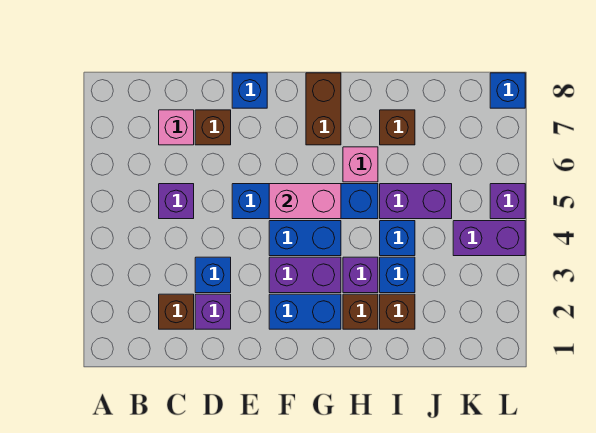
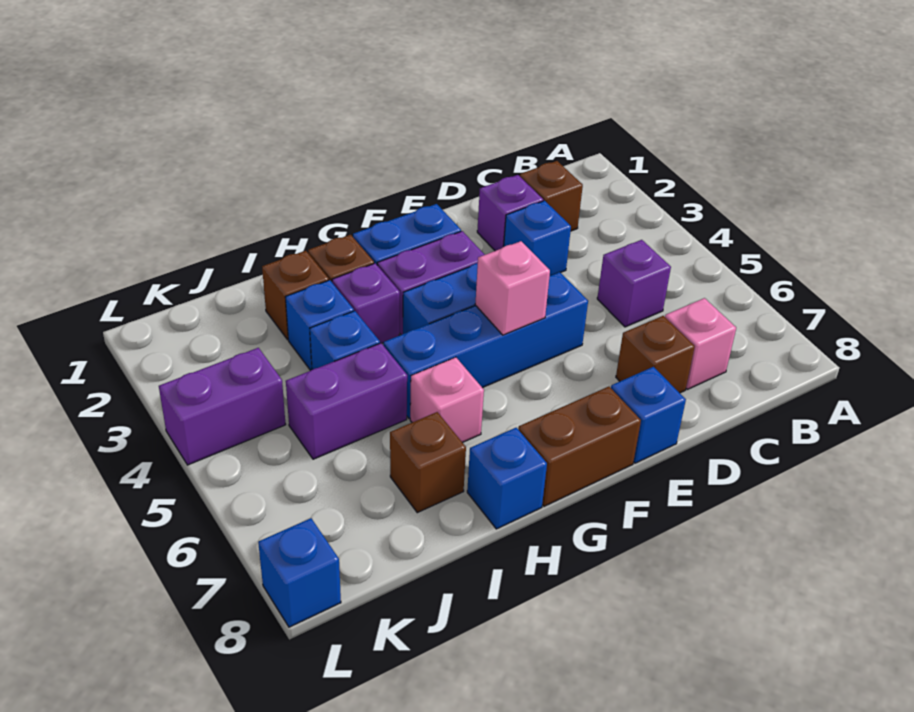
pink brick F5:G5 level 2 -> pink brick F5 level 2
brown brick G7:G8 level 1 -> brown brick F8:G8 level 1
none -> blue brick H8 level 1
purple brick L5 level 1 -> none

